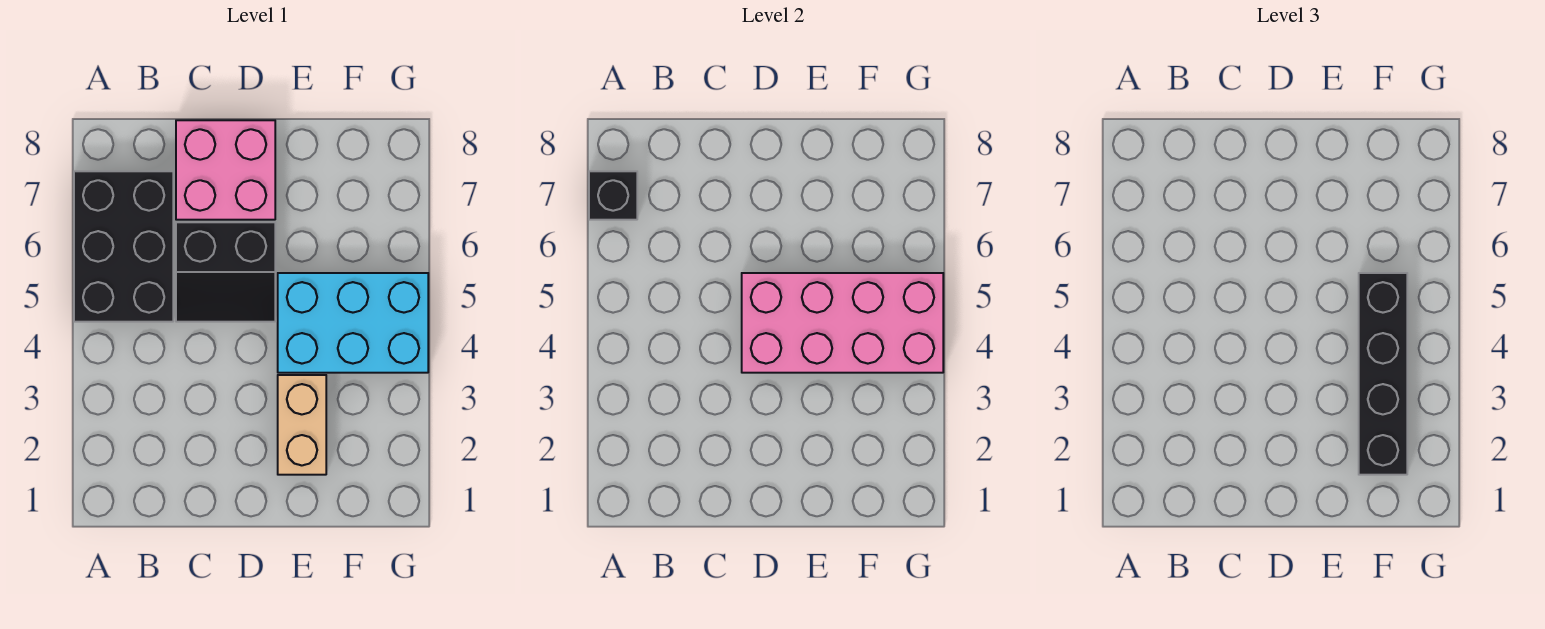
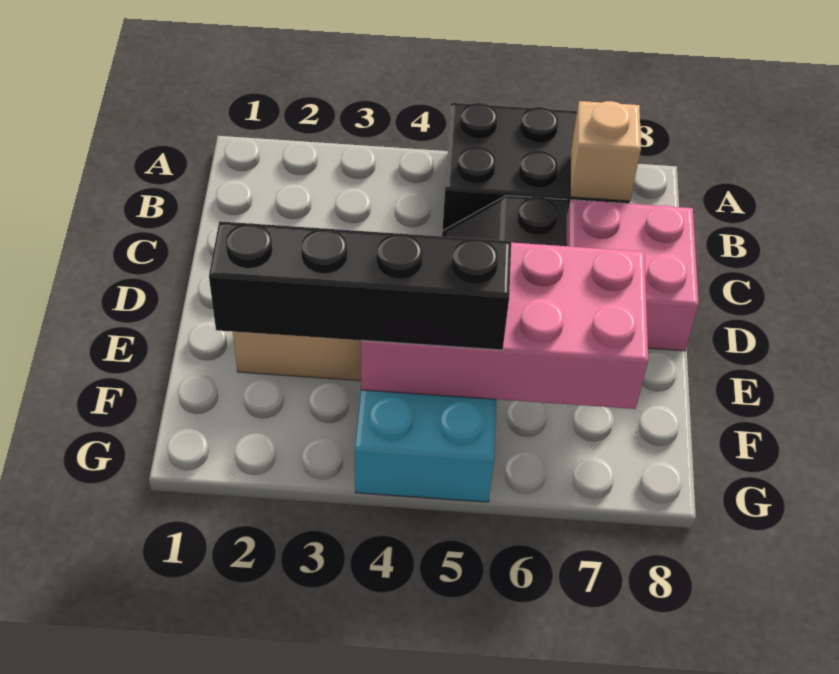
black brick A7 level 2 -> none
none -> tan brick B7 level 2
pink brick D4:G5 level 2 -> pink brick E4:F7 level 2

